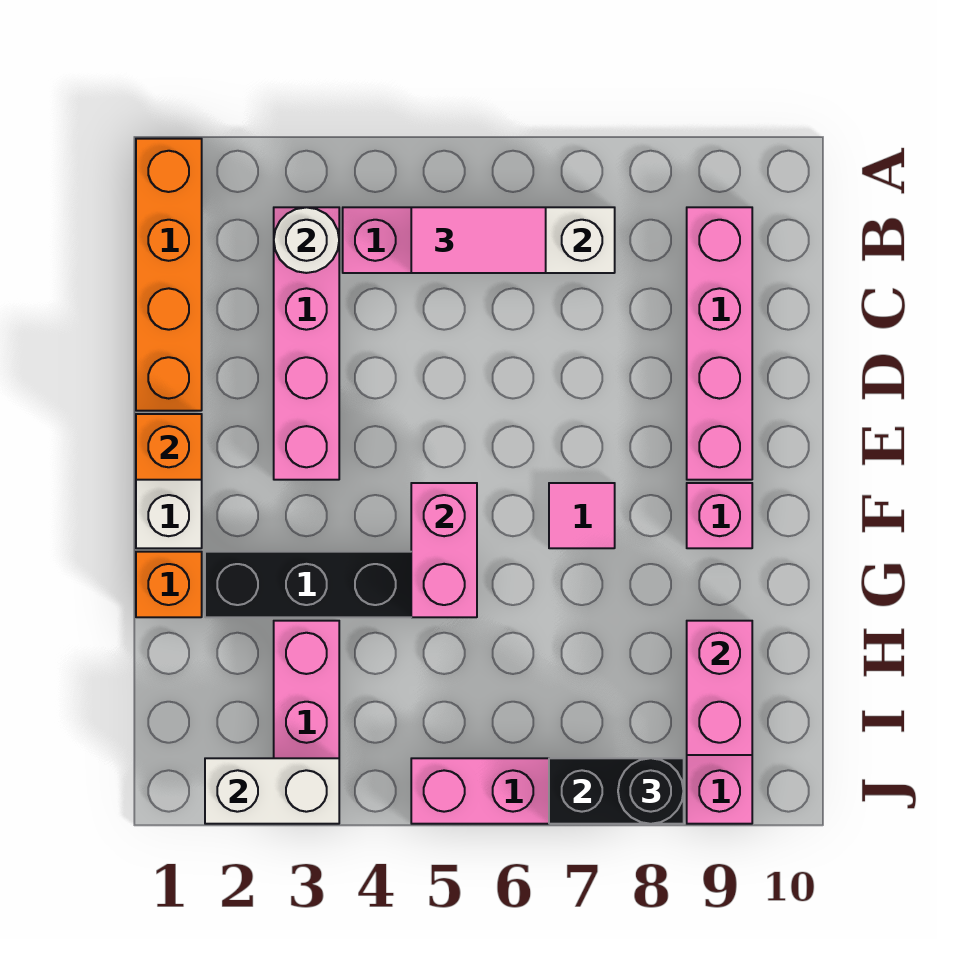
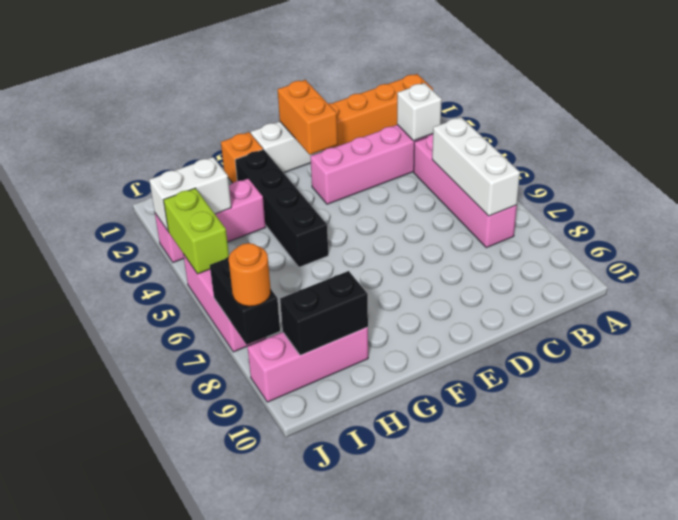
white round brick B3 level 2 -> white brick B3 level 2
pink tile B5:B6 level 3 -> none
pink brick B9:E9 level 1 -> none
orange brick E1 level 2 -> orange brick E1:E2 level 2
pink brick F5:G5 level 2 -> none
pink tile F7 level 1 -> none
pink brick F9 level 1 -> none
pink brick H9:I9 level 2 -> black brick H9:I9 level 2
white brick J2:J3 level 2 -> white brick I3:J3 level 2
none -> lime brick J4:J5 level 2
black round brick J8 level 3 -> orange round brick J8 level 3

